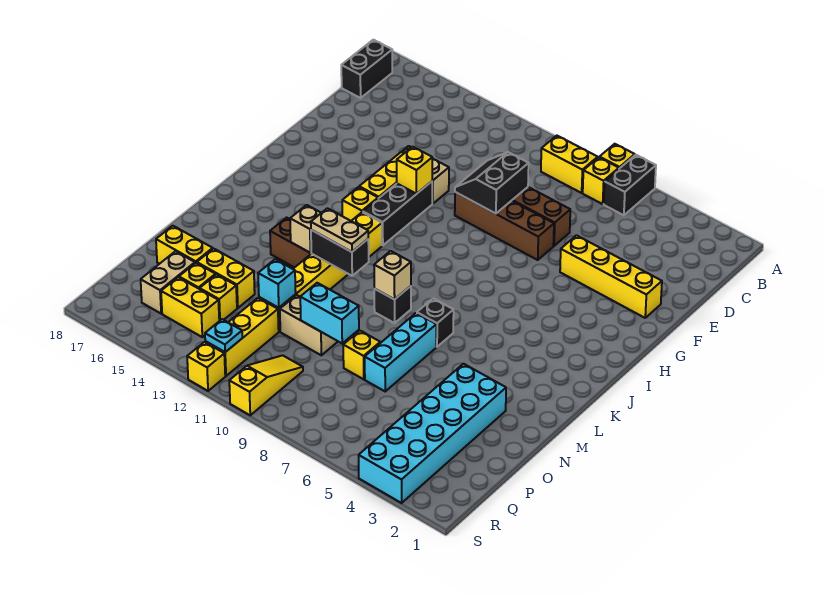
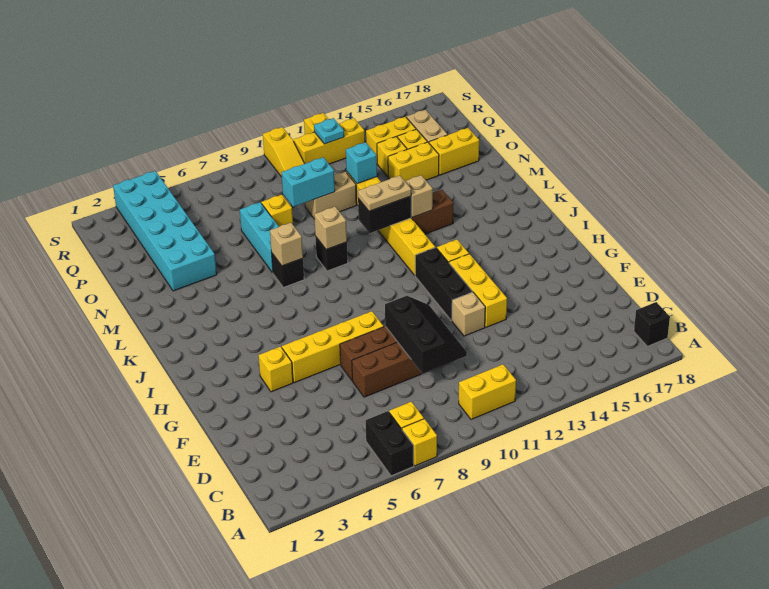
yellow brick B8:B9 level 1 -> yellow brick B10:B11 level 1
black brick B18:C18 level 1 -> black brick B18 level 1
black slope E9:F10 level 2 top 9 -> black slope D9:F10 level 2 top 9
yellow brick F2:F5 level 1 -> yellow brick G5:G8 level 1
yellow brick G12 level 2 -> yellow brick G4 level 1
none -> tan brick L7 level 2
yellow brick P12:R12 level 1 -> yellow brick R11:R13 level 1

